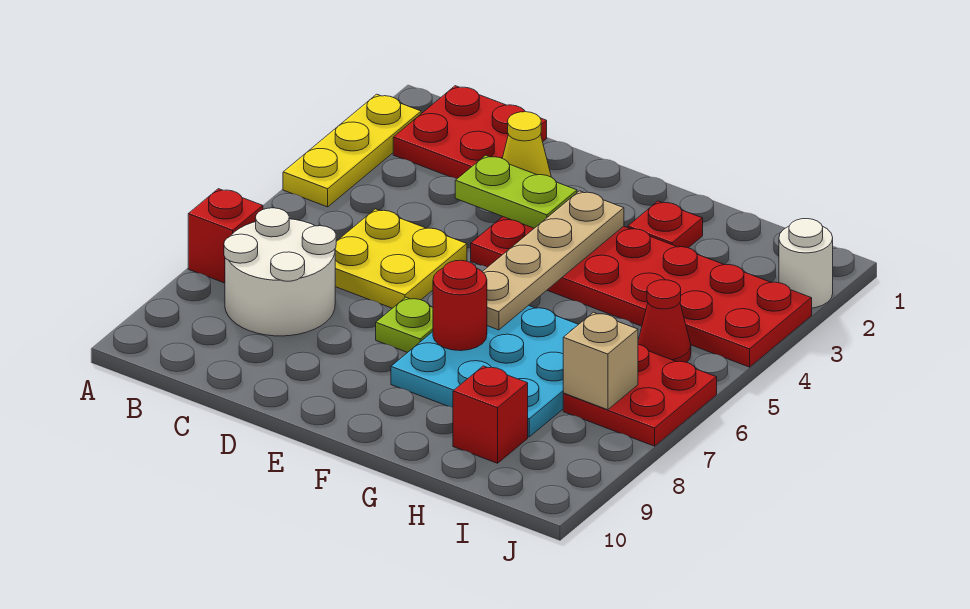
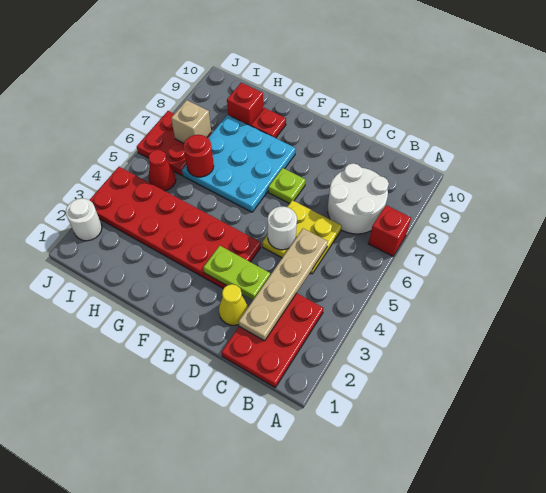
yellow plate A2:A4 level 1 -> none
red plate B1:C2 level 1 -> red plate B1:C3 level 1
none -> white round brick D5 level 2
tan plate F3:F6 level 2 -> tan plate C2:C5 level 2
red round brick F7 level 2 -> red round brick H6 level 2
red plate G2 level 1 -> red plate G9 level 1

